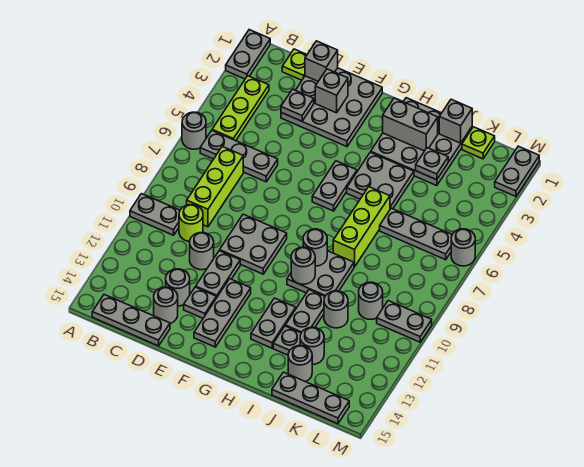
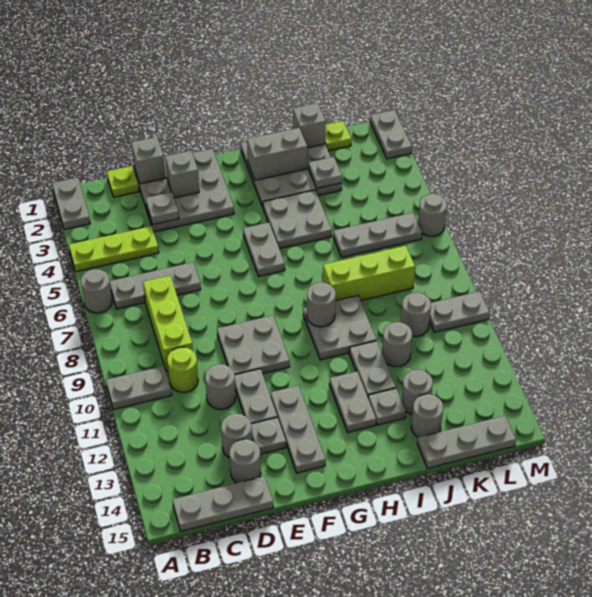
lime plate B3:B5 level 1 -> lime plate A4:C4 level 1
grey round brick H10 level 2 -> none
lime brick I6:I8 level 1 -> lime brick I8:K8 level 1

